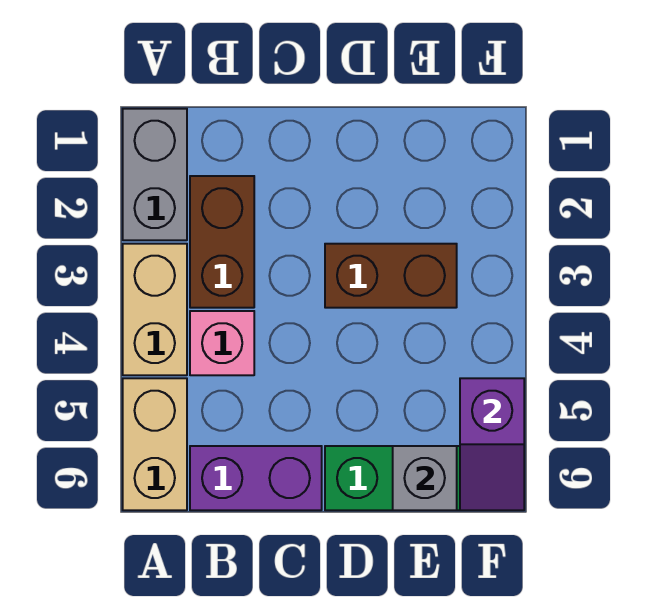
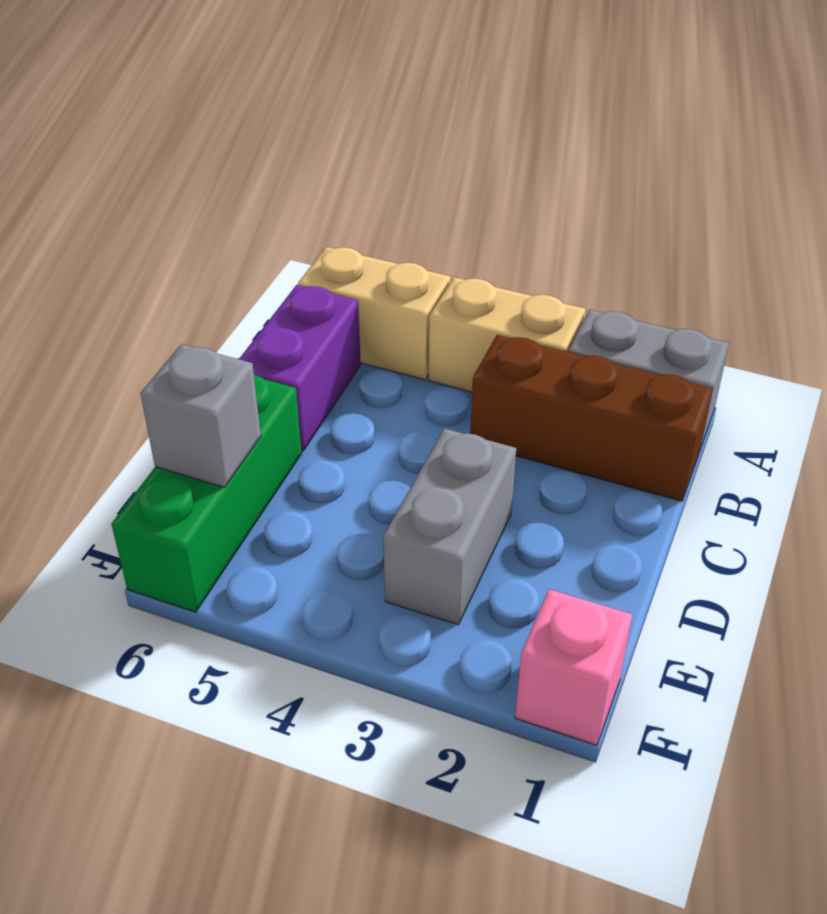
brown brick B2:B3 level 1 -> brown brick B1:B3 level 1
pink brick B4 level 1 -> pink brick F1 level 1
brown brick D3:E3 level 1 -> grey brick D3:E3 level 1
purple slope F5:F6 level 2 top 5 -> none

